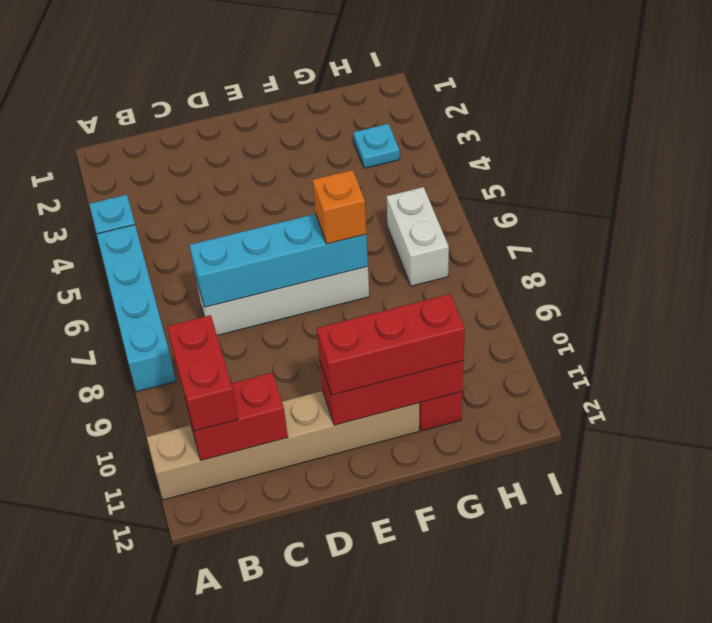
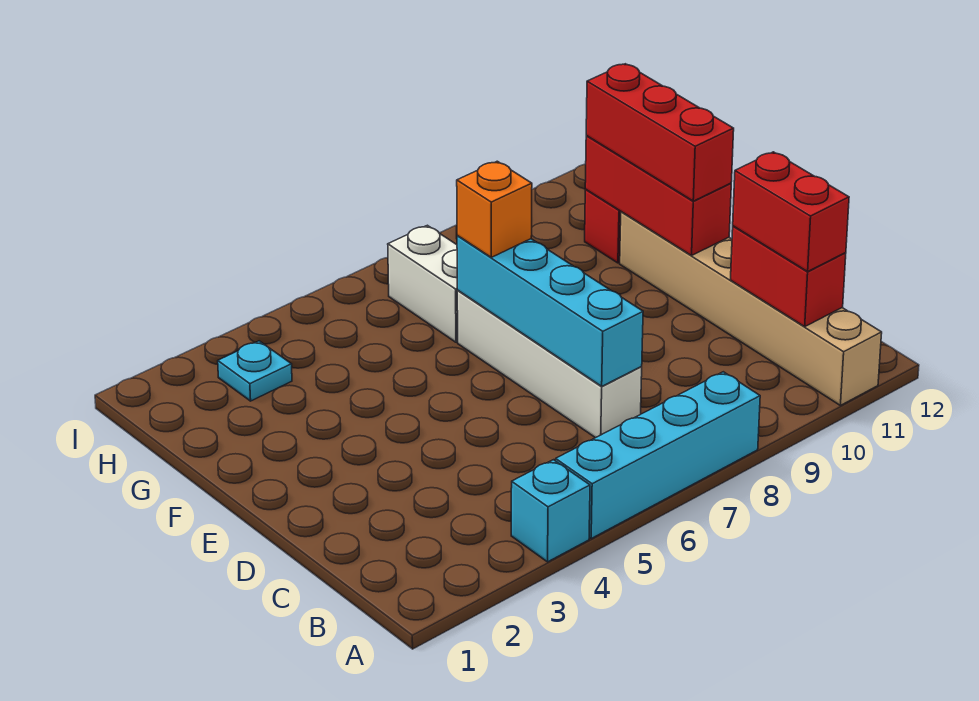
red brick B10:B11 level 3 -> red brick B11:C11 level 3
white brick H6:H7 level 1 -> white brick G7:H7 level 1

